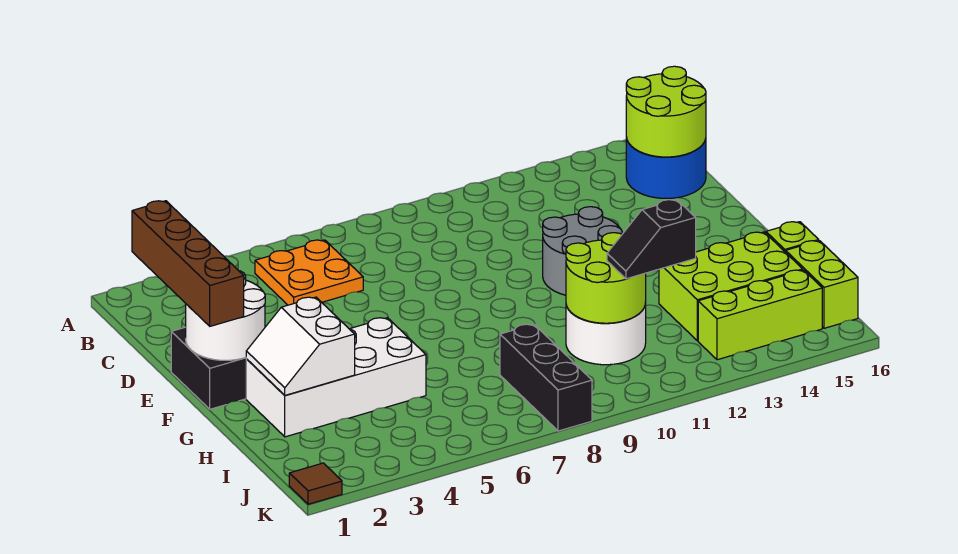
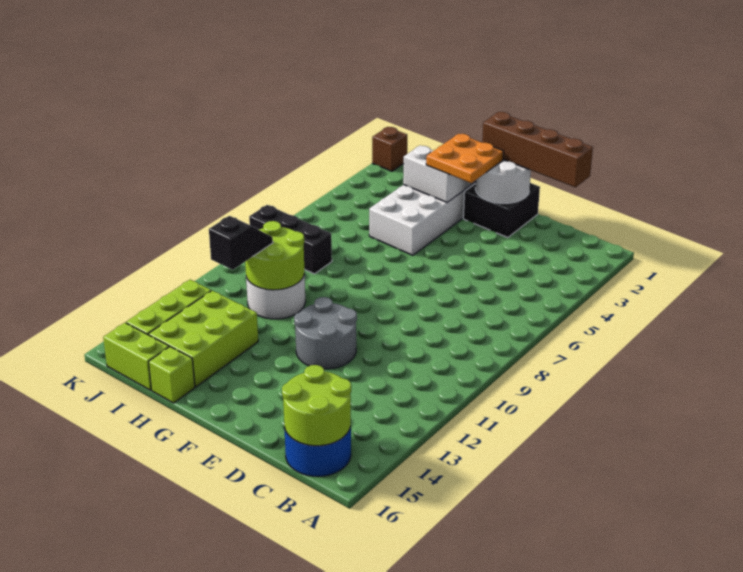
orange plate B5:C6 level 1 -> orange plate F2:G3 level 3
brown tile K1 level 1 -> brown brick K1 level 1

